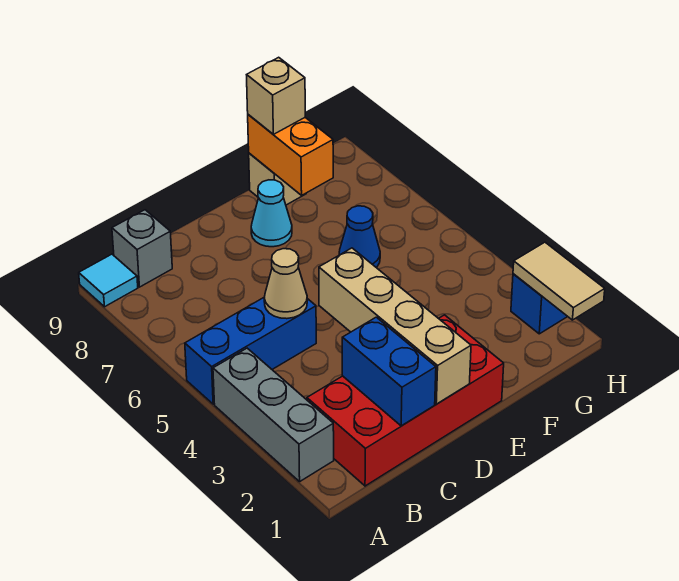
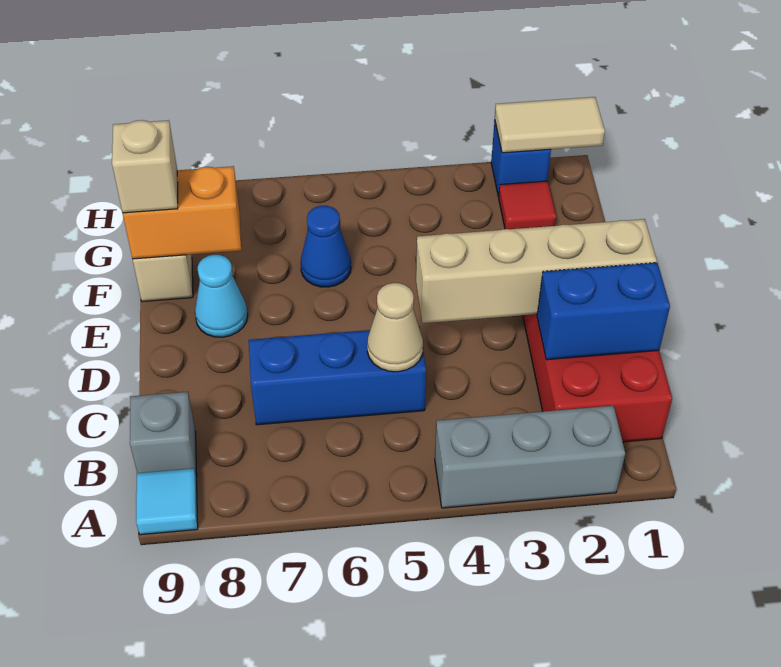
blue brick A5:C5 level 1 -> blue brick C5:C7 level 1
none -> red tile G2 level 1

